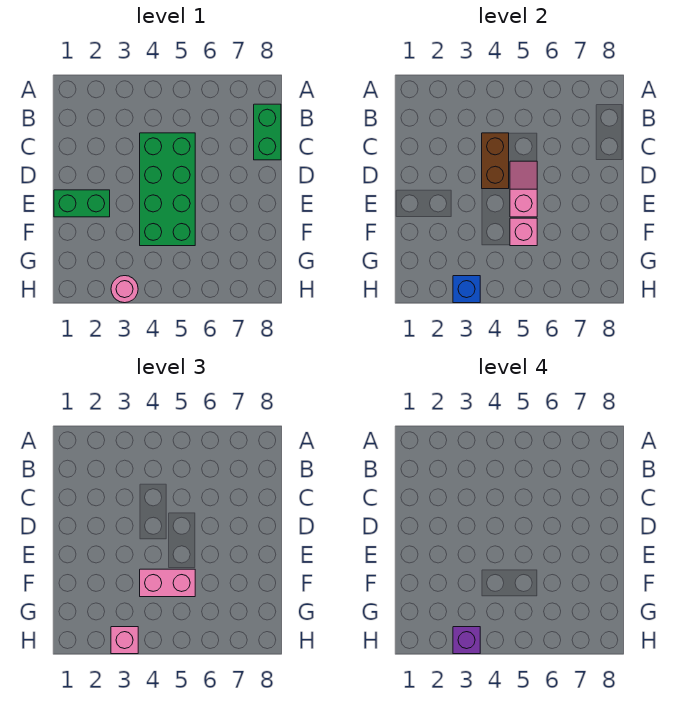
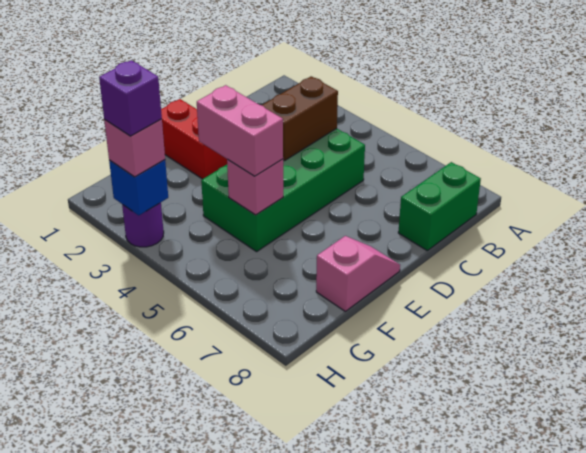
pink slope D5:E5 level 2 top E -> pink slope E8:F8 level 1 top F
green brick E1:E2 level 1 -> red brick E1:E2 level 1
pink round brick H3 level 1 -> purple round brick H3 level 1

